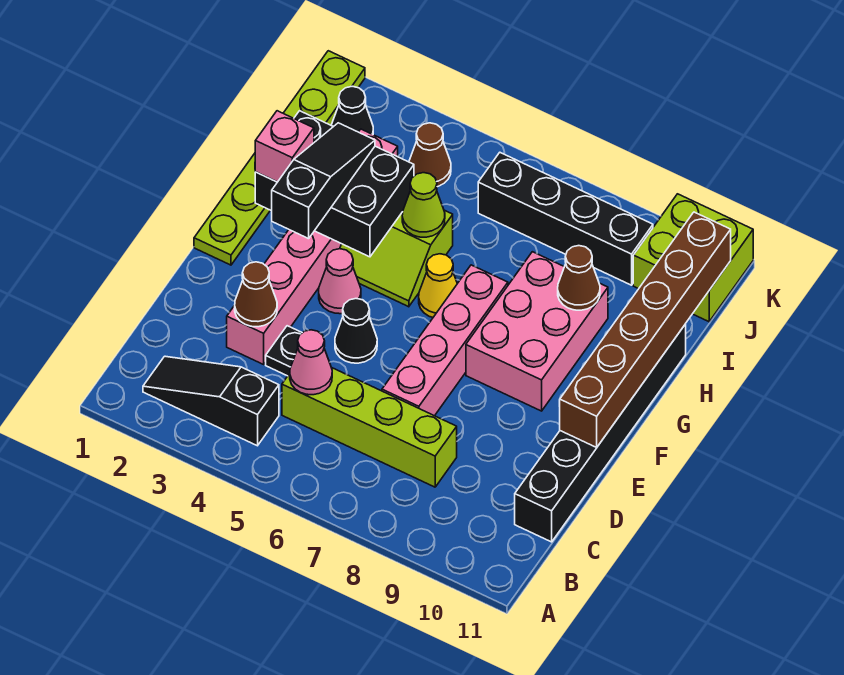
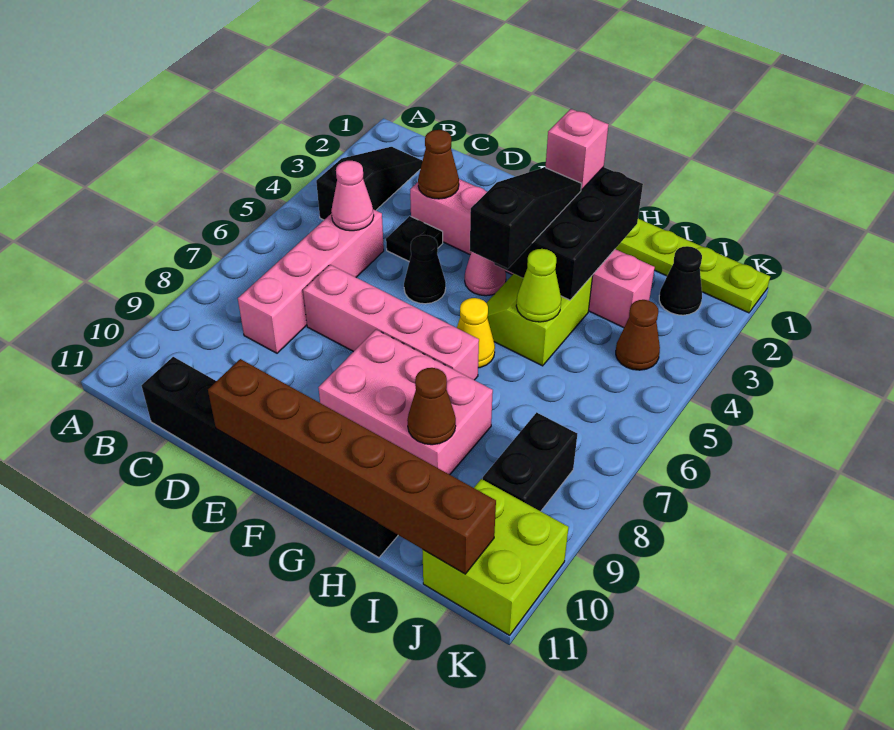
lime brick C5:C8 level 1 -> pink brick C5:C8 level 1
black slope F3:H3 level 3 top F -> black slope G3:G5 level 3 top 5
black brick J6:J9 level 1 -> black brick J8:J9 level 1

